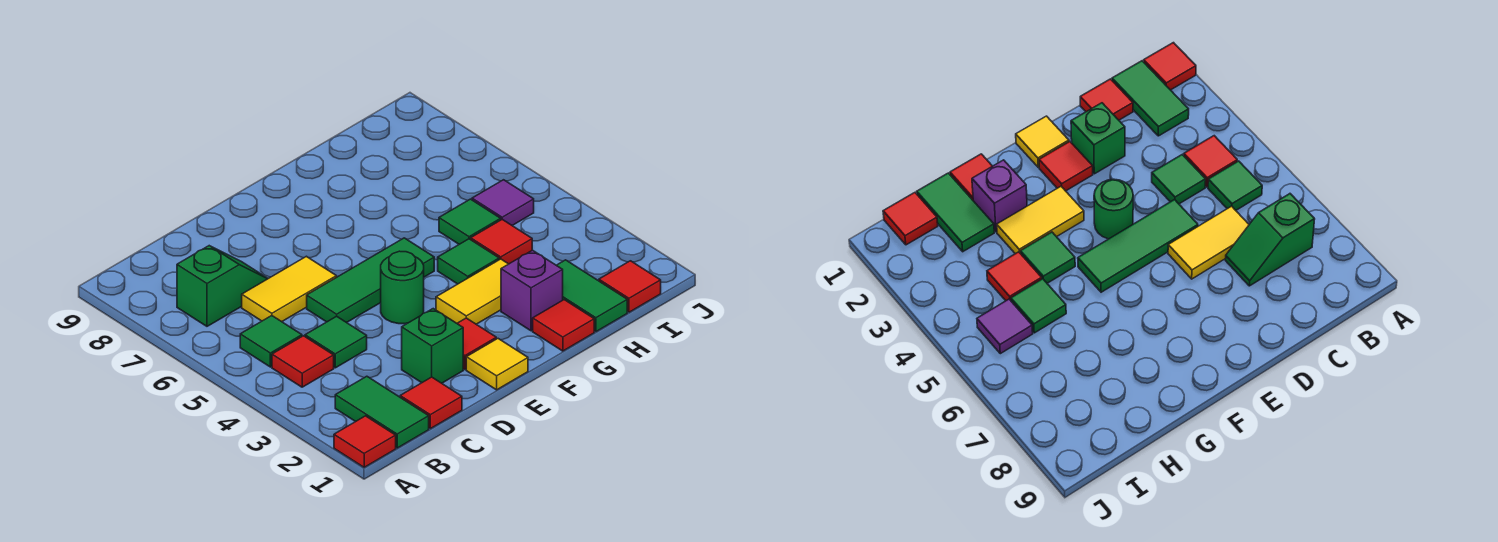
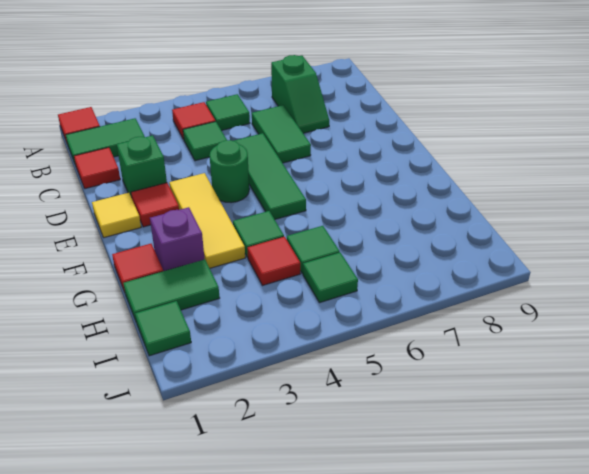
yellow tile C6:D6 level 1 -> green tile C6:D6 level 1
yellow tile F3:G3 level 1 -> yellow tile E3:G3 level 1
red tile I1 level 1 -> green tile I1 level 1
purple tile I5 level 1 -> green tile I5 level 1

